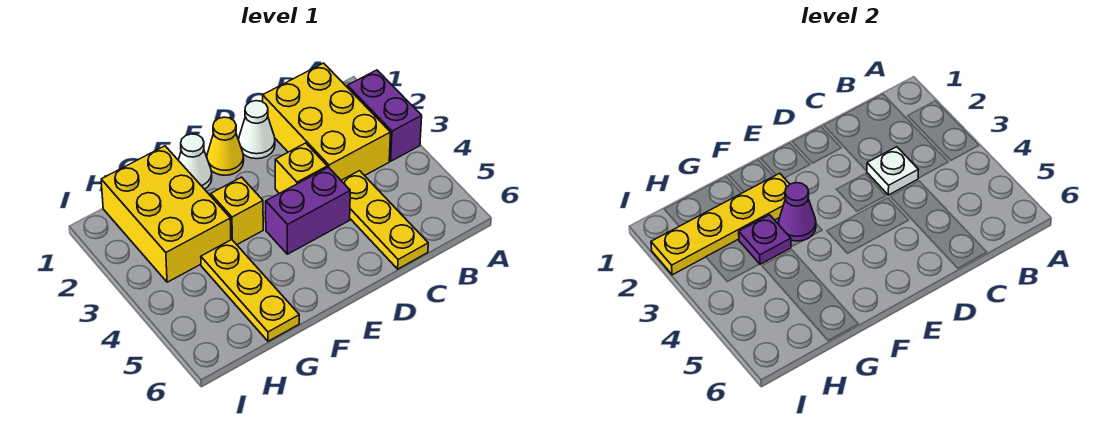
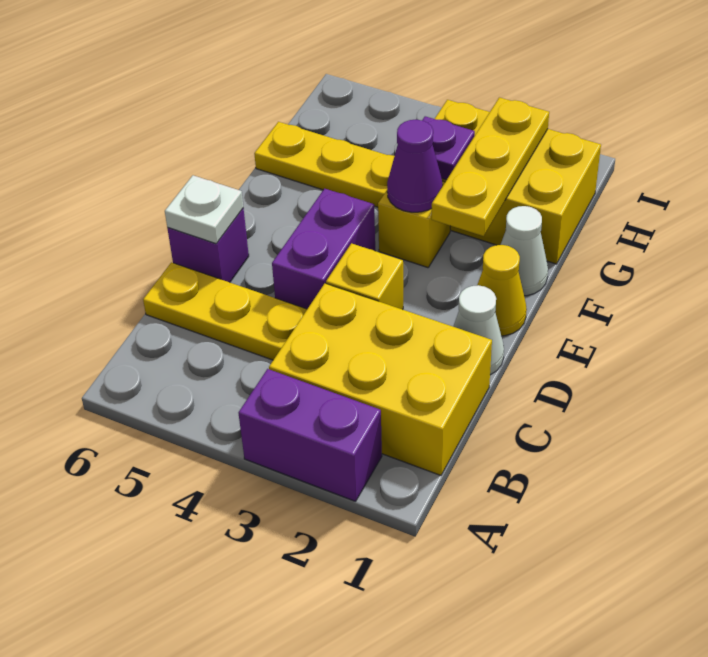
white plate C3 level 2 -> white plate D6 level 2
none -> purple brick D6 level 1
yellow plate F2:I2 level 2 -> yellow plate F2:H2 level 2

